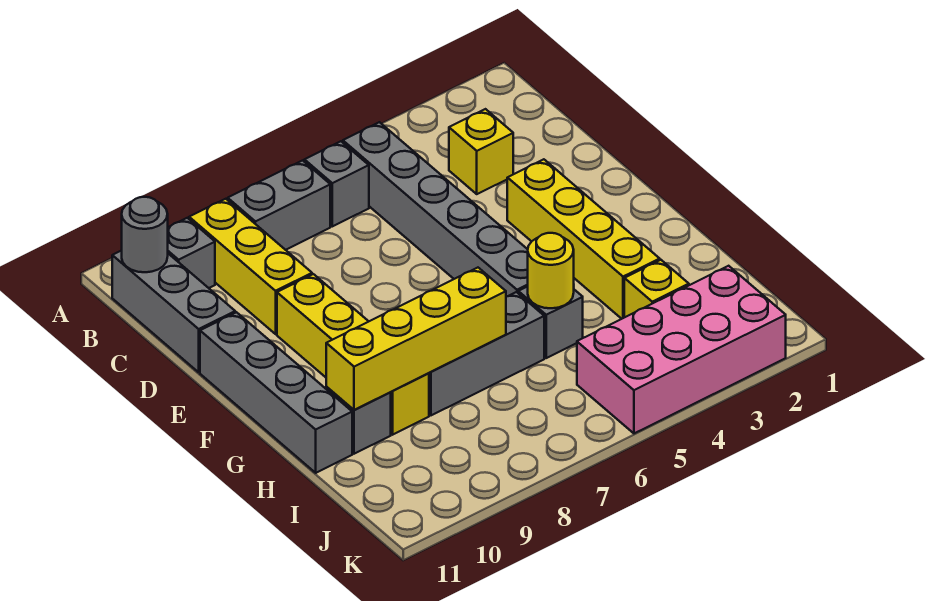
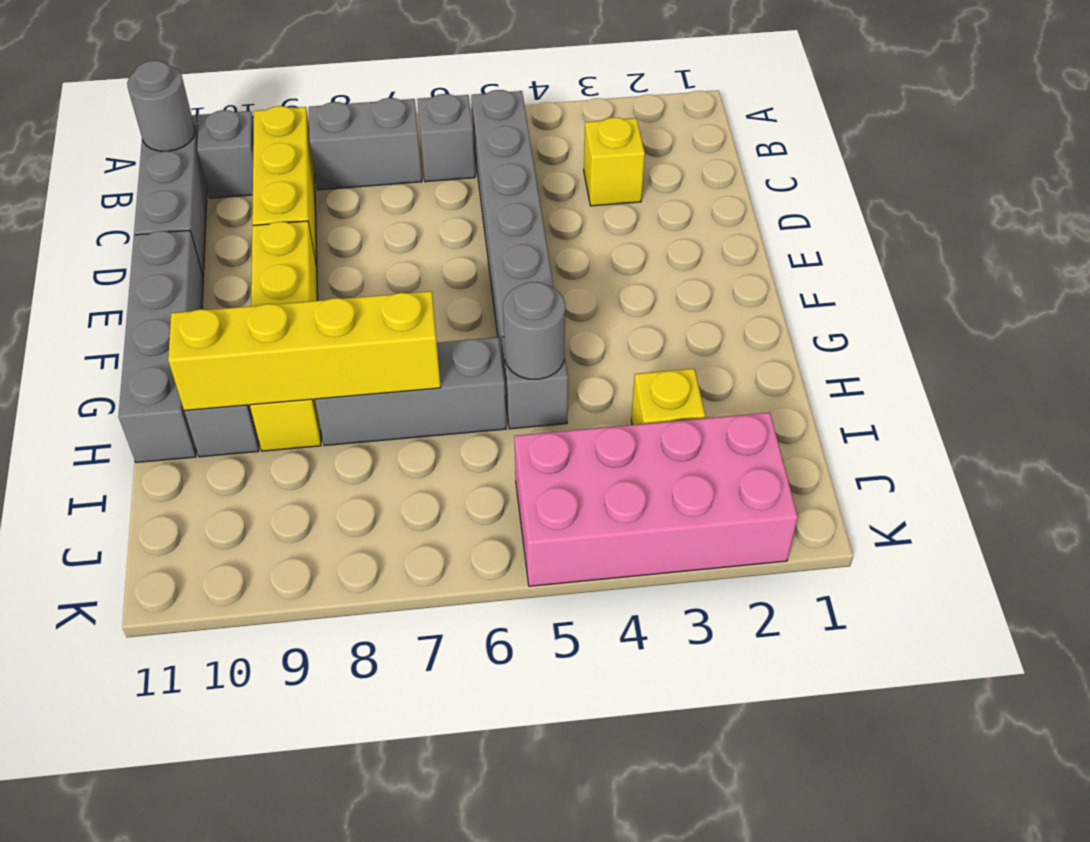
yellow brick E3:H3 level 1 -> none
yellow round brick H5 level 2 -> grey round brick H5 level 2

